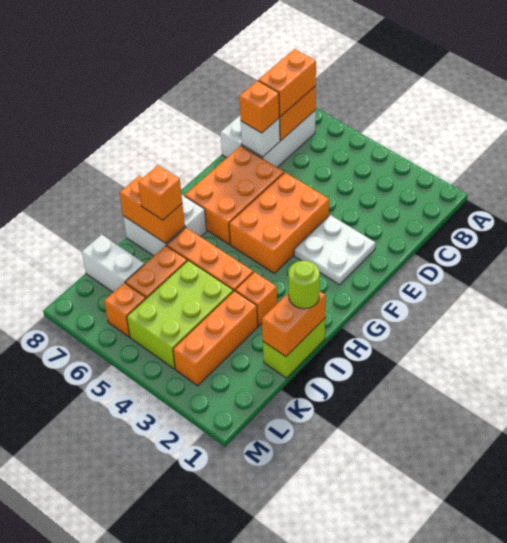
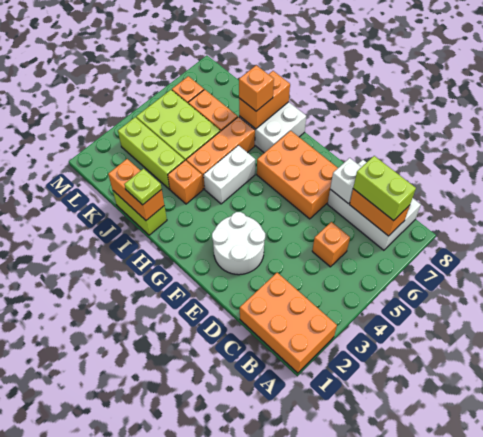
orange brick B7:C7 level 3 -> lime brick B7:C7 level 3
orange brick D7 level 3 -> orange brick C5 level 1
white plate E2:F3 level 1 -> white round brick E2:F3 level 1
orange brick E4:G5 level 1 -> orange brick A1:C2 level 1
lime round brick I1 level 3 -> lime plate I1 level 3
orange brick J3:L3 level 1 -> lime brick J3:L3 level 1
white brick K7:K8 level 1 -> white brick H4:H5 level 1

